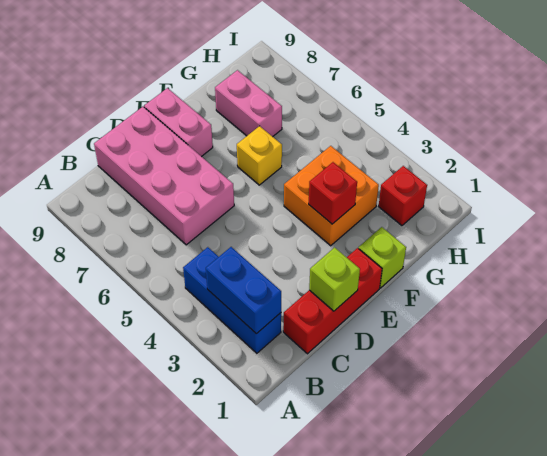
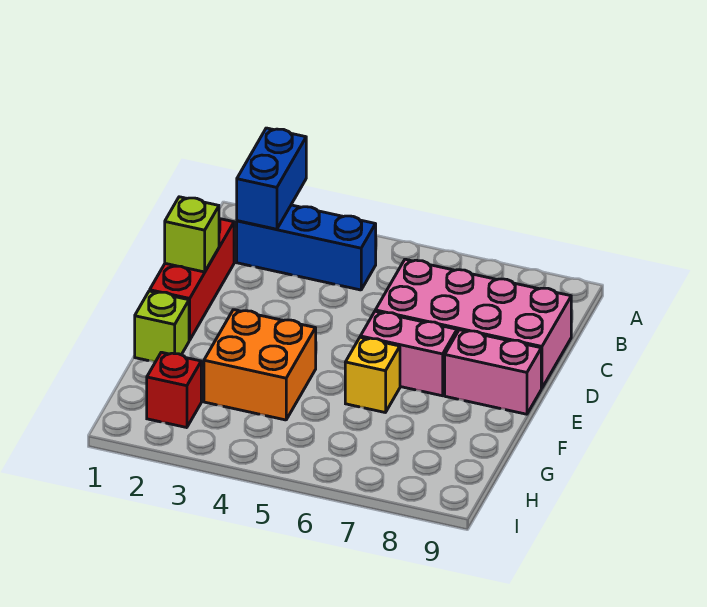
blue brick B2:B3 level 2 -> blue brick A2:B2 level 2
red brick F3 level 2 -> none
pink brick G7:G8 level 1 -> pink brick E6:E7 level 1

